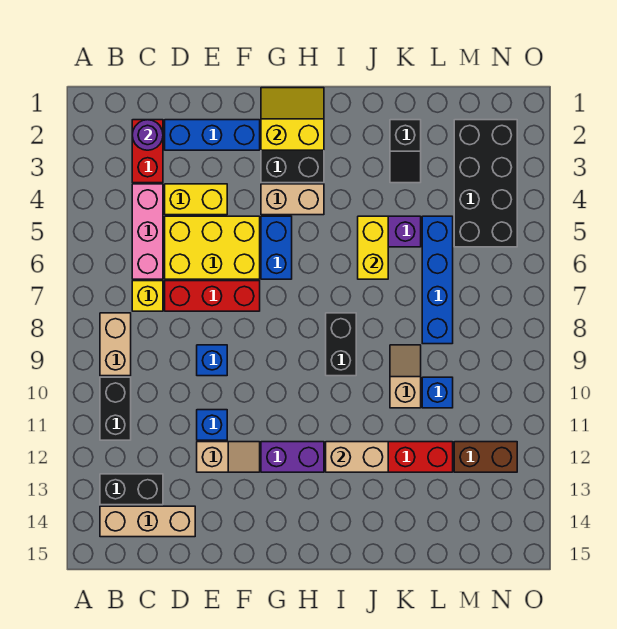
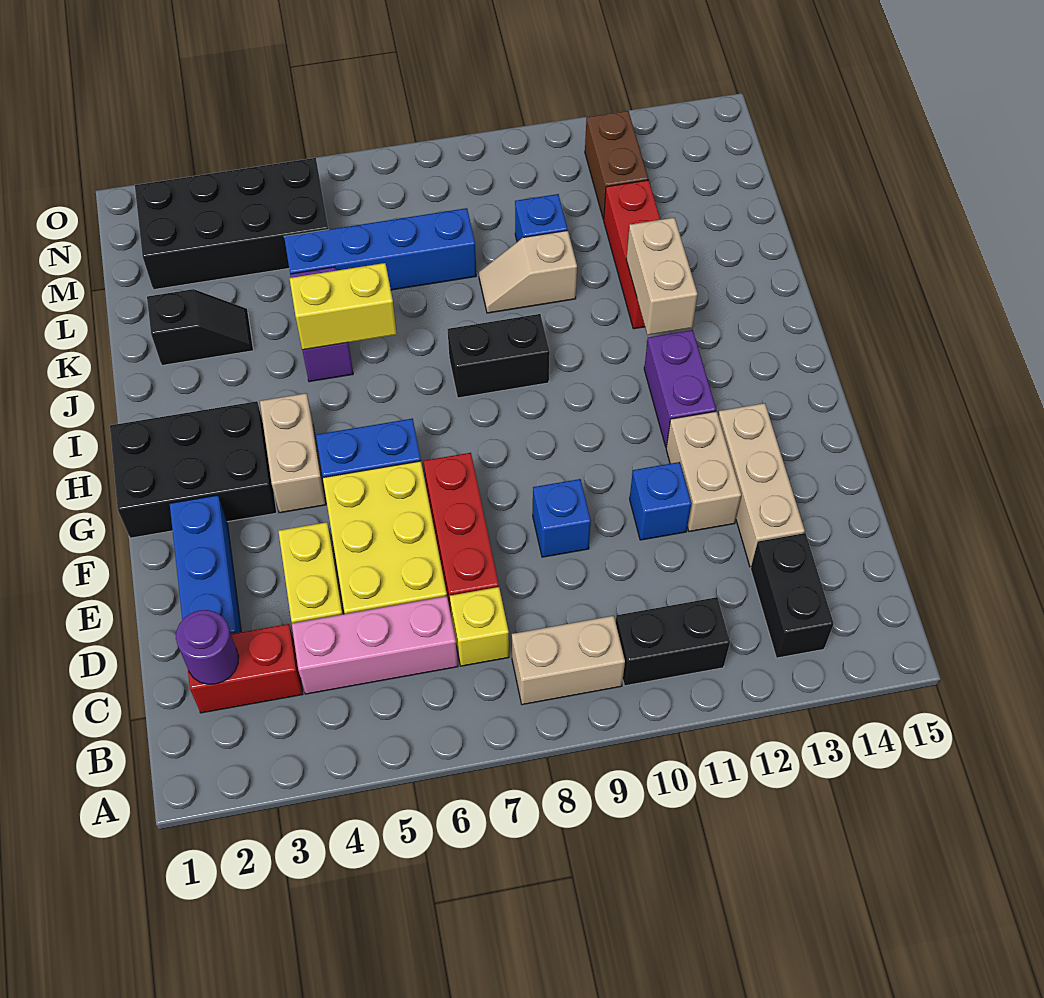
tan brick B14:D14 level 1 -> tan brick D13:F13 level 1
tan slope E12:F12 level 1 top E -> tan brick E12:F12 level 1
yellow slope G1:H2 level 2 top 2 -> none

